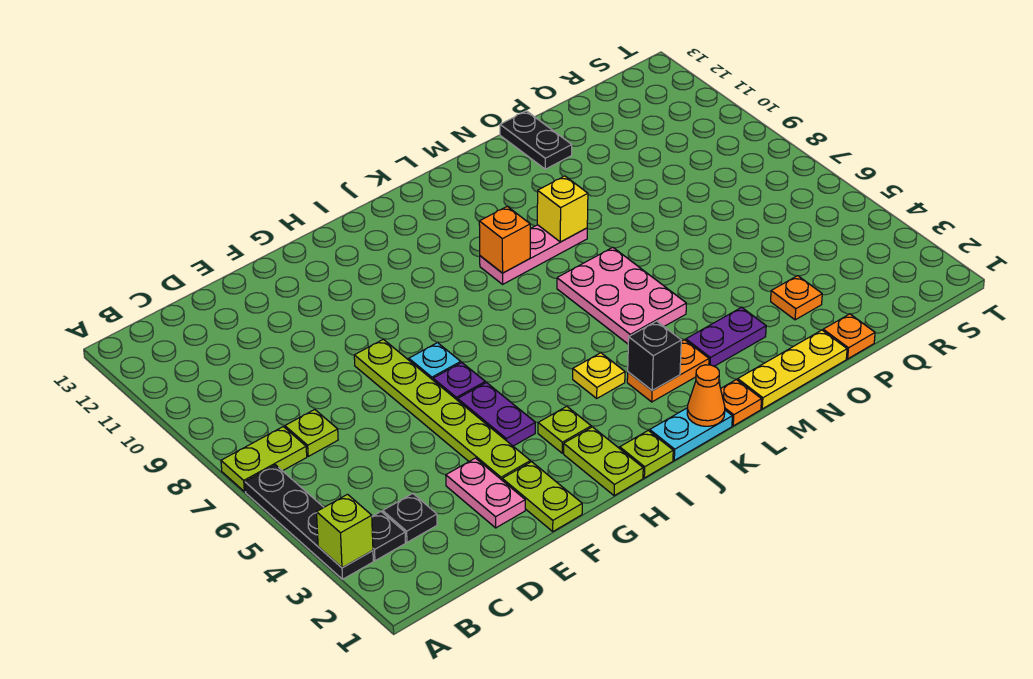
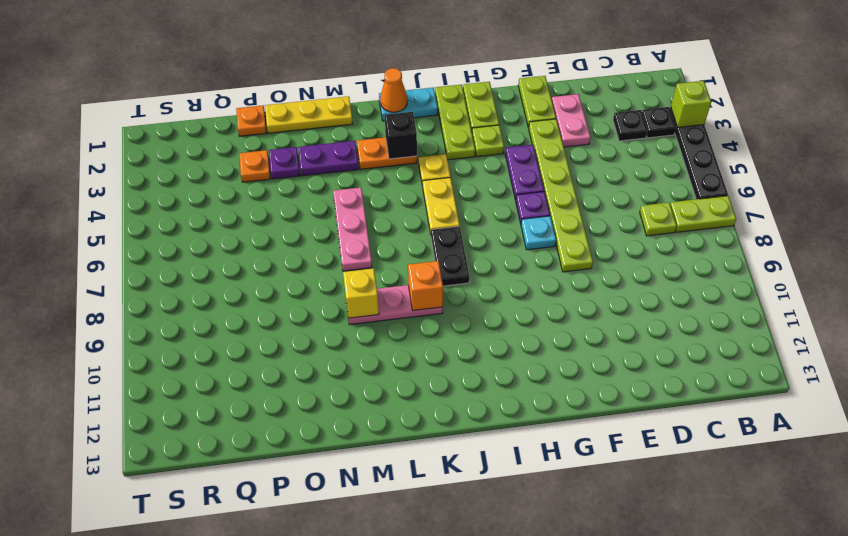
lime plate I1 level 1 -> lime plate I1:I3 level 1
none -> yellow plate J5:J6 level 1
orange plate L1 level 1 -> none
pink plate L5:M7 level 1 -> pink plate M5:M7 level 1
none -> purple plate O3 level 1
black plate O12:O13 level 1 -> black plate J7:J8 level 1

